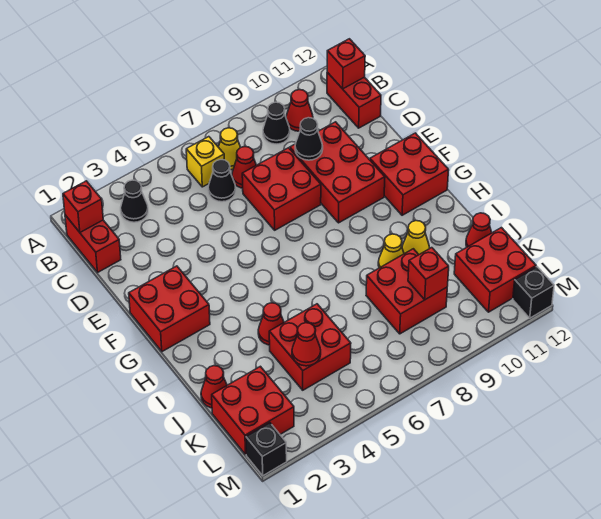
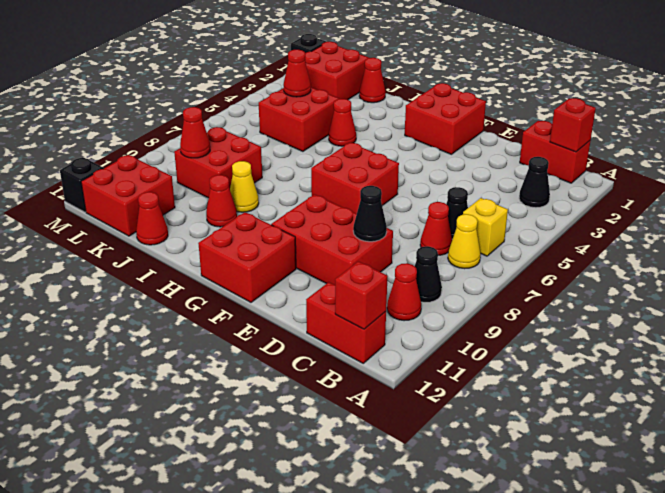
red brick D7:E8 level 1 -> red brick F6:G7 level 1
yellow cone I10 level 1 -> red cone I10 level 1
red brick K9 level 2 -> red cone K9 level 2

